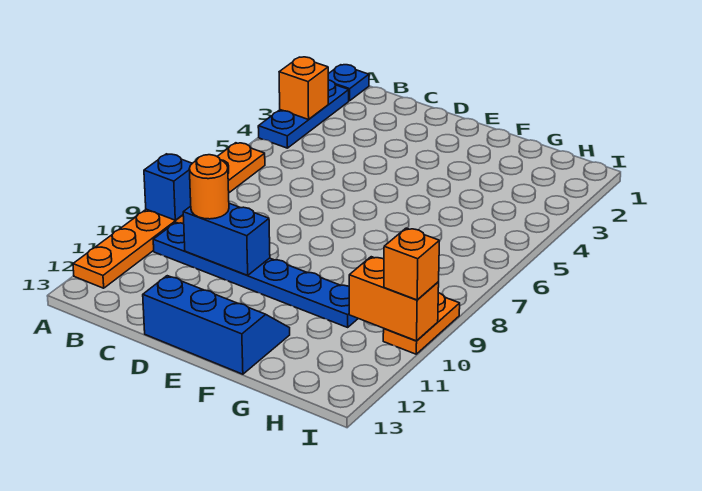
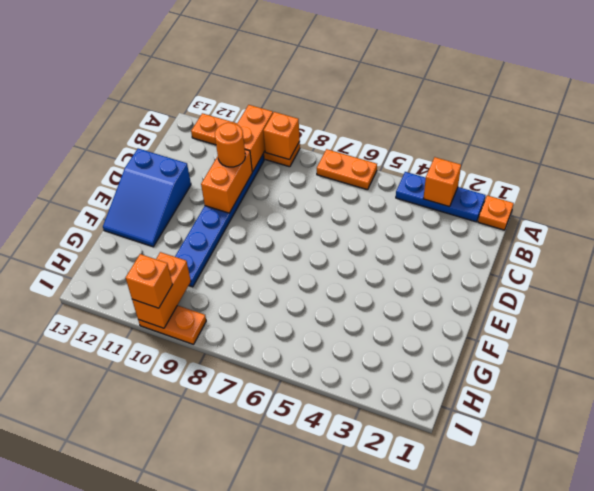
blue plate A1 level 1 -> orange plate A1 level 1
blue brick A9 level 2 -> orange brick A9 level 2
none -> orange brick A10:B10 level 2
blue brick C10:D10 level 2 -> orange brick C10:D10 level 2
blue slope D12:F13 level 1 top 13 -> blue slope D12:F13 level 1 top D

